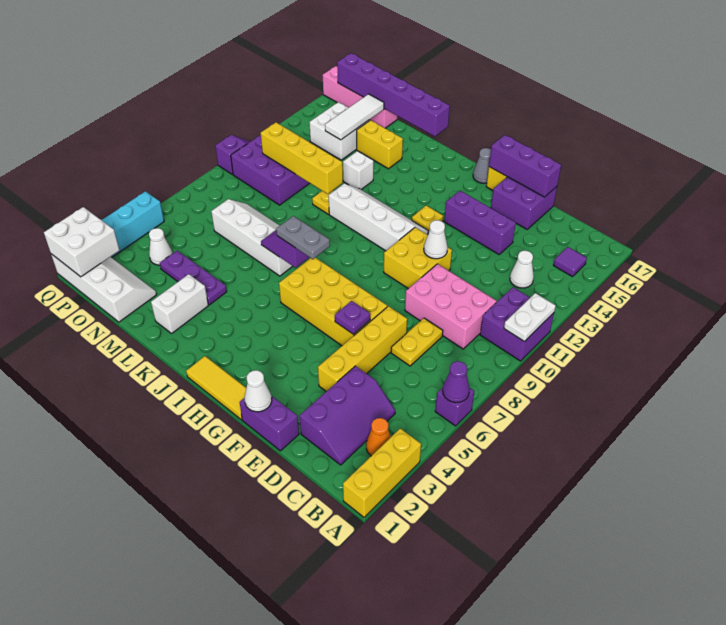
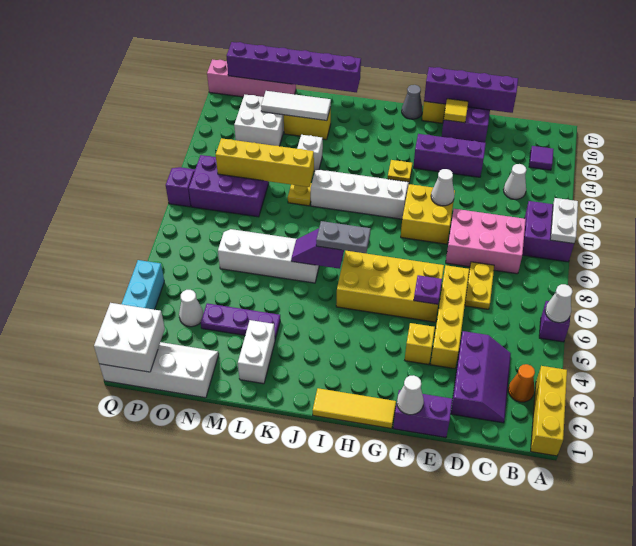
purple cone A6 level 2 -> white cone A6 level 2
purple brick E17:G17 level 2 -> purple brick D17:G17 level 2
none -> yellow brick F4 level 1
none -> yellow tile F16 level 2
white tile N14:N16 level 2 -> white tile L15:N15 level 2

